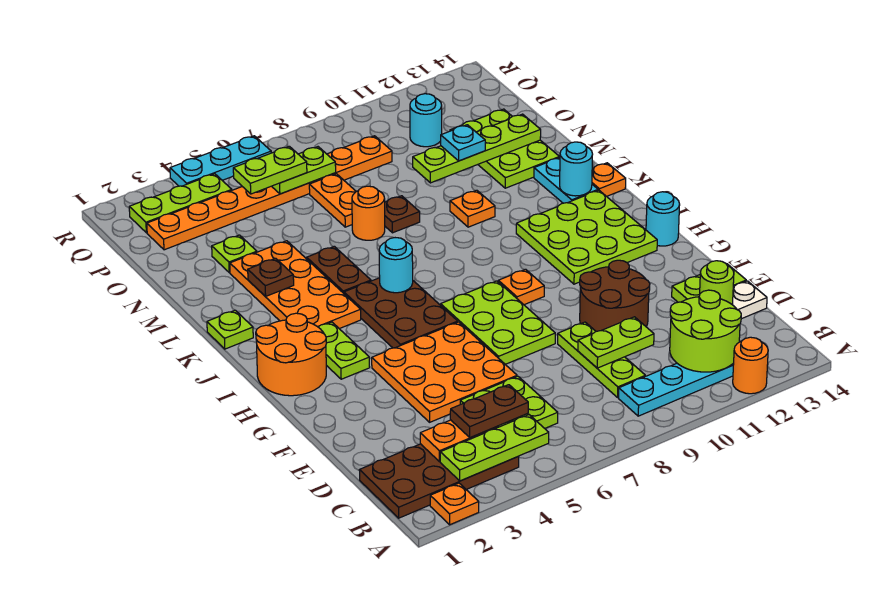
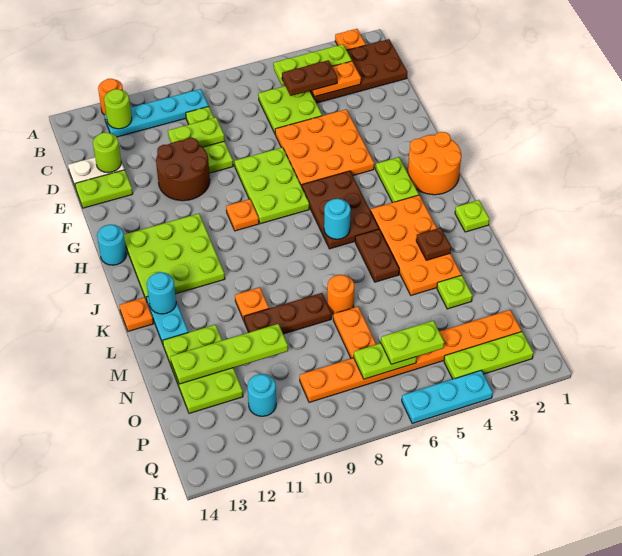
lime round brick B11:C12 level 2 -> lime round brick B12 level 2
brown plate M8 level 1 -> brown plate M8:M10 level 1
cyan plate N11 level 3 -> none

